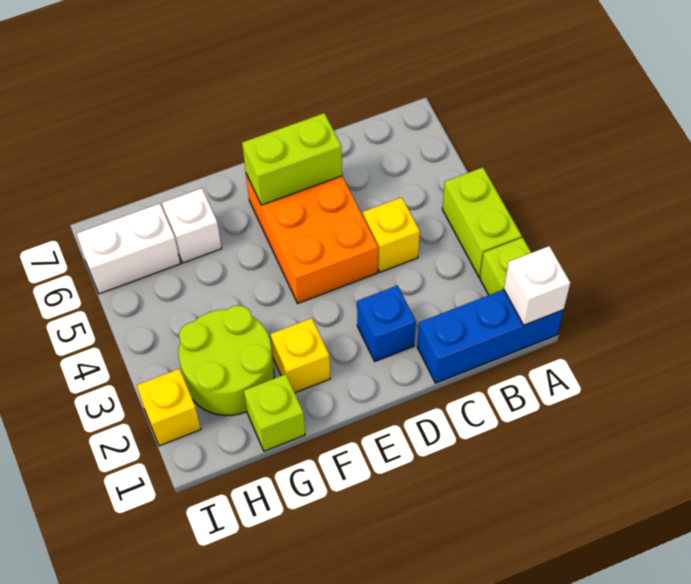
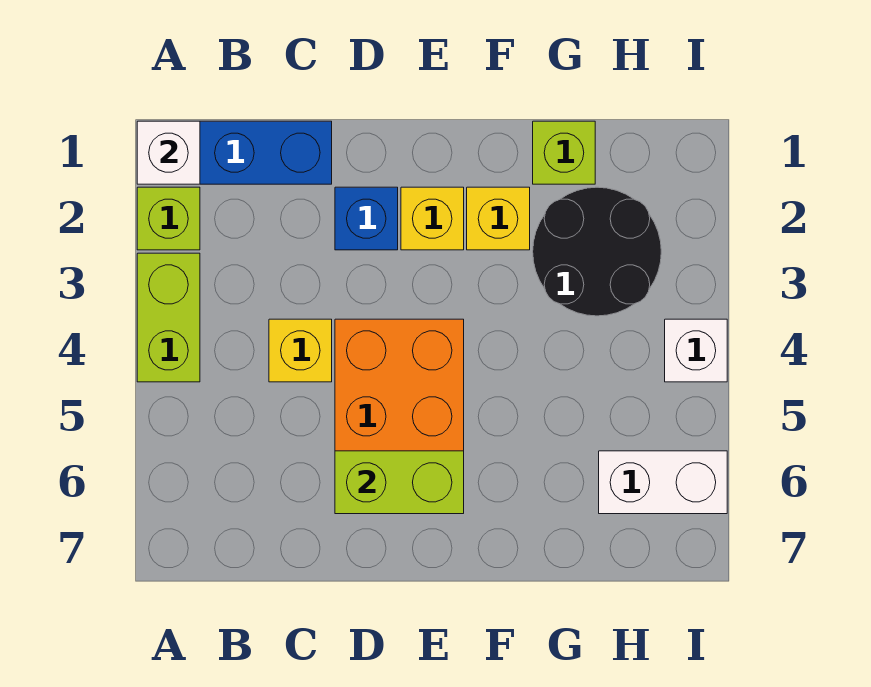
lime round brick G2:H3 level 1 -> black round brick G2:H3 level 1
white brick G6 level 1 -> white brick I4 level 1
yellow brick I2 level 1 -> yellow brick E2 level 1

